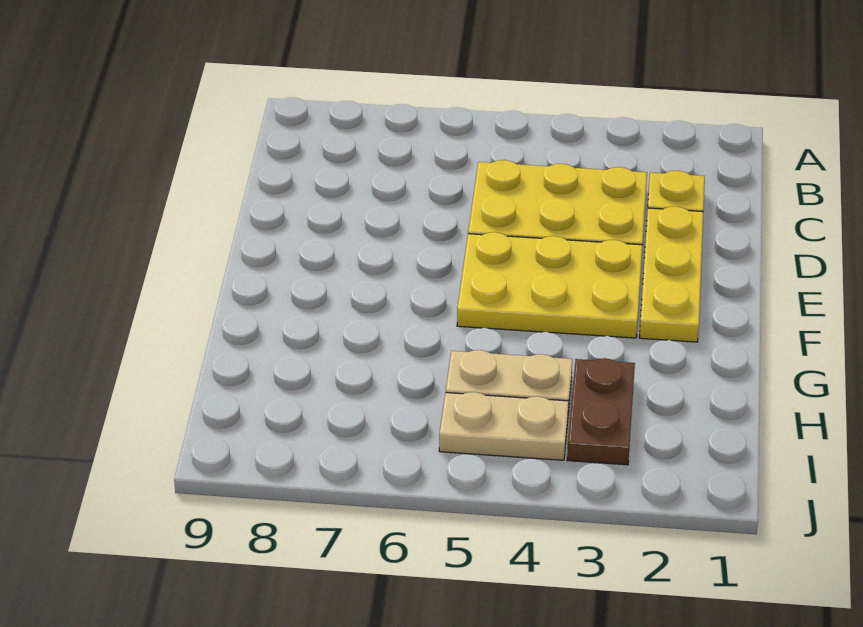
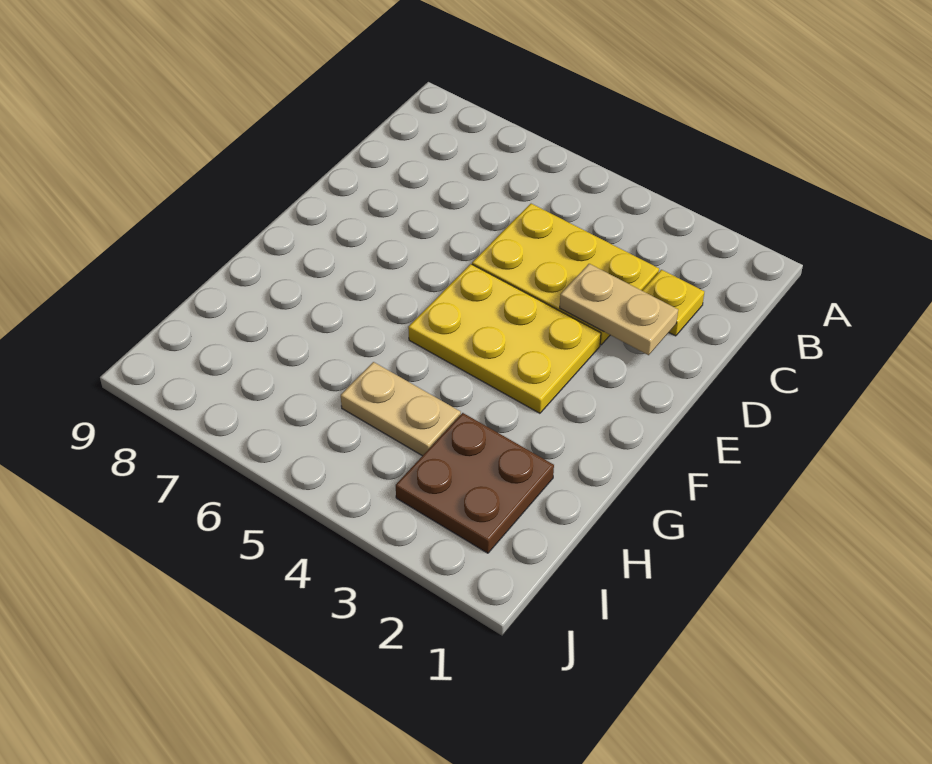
yellow plate D2:F2 level 1 -> none
brown plate H3:I3 level 1 -> brown plate H2:I3 level 1
tan plate I4:I5 level 1 -> tan plate D2:D3 level 2

